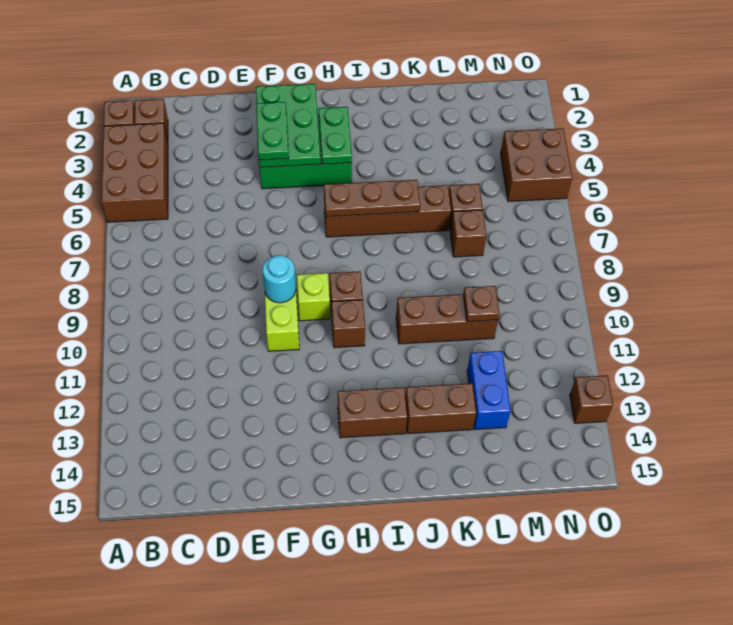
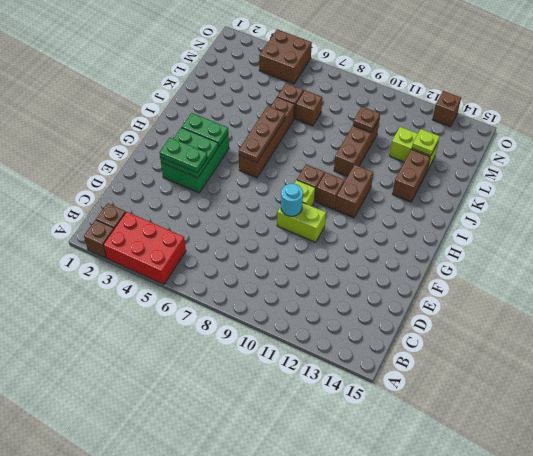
brown brick A3:B5 level 1 -> red brick A3:B5 level 1
green plate F2:G4 level 2 -> green plate F3:G4 level 2
brown brick H13:I13 level 1 -> brown brick H11:I11 level 1
blue brick L12:L13 level 1 -> lime brick L12:L13 level 1
none -> lime plate L13 level 2

